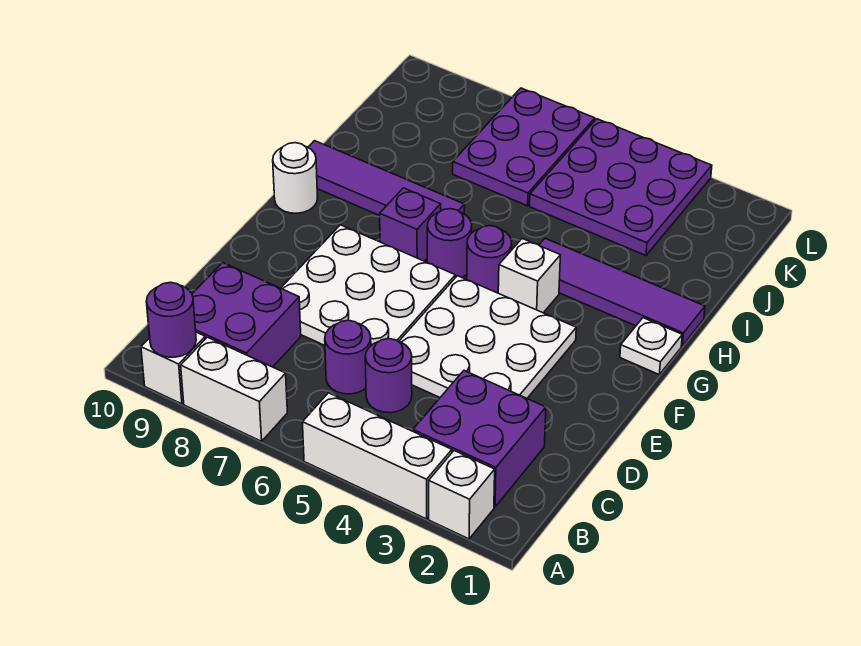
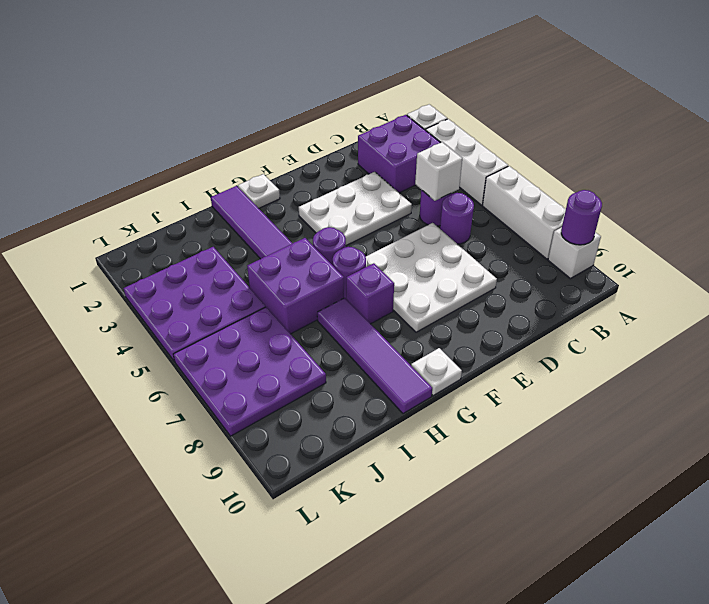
white brick A7:A8 level 1 -> white brick A6:A8 level 1
purple brick B8:C9 level 1 -> purple brick H5:I6 level 1
white plate D3:F5 level 1 -> white plate D3:F4 level 1
white brick G4 level 1 -> white brick C5 level 2
white round brick G10 level 1 -> white plate G10 level 1
purple plate J6:L7 level 1 -> purple plate J6:L8 level 1

